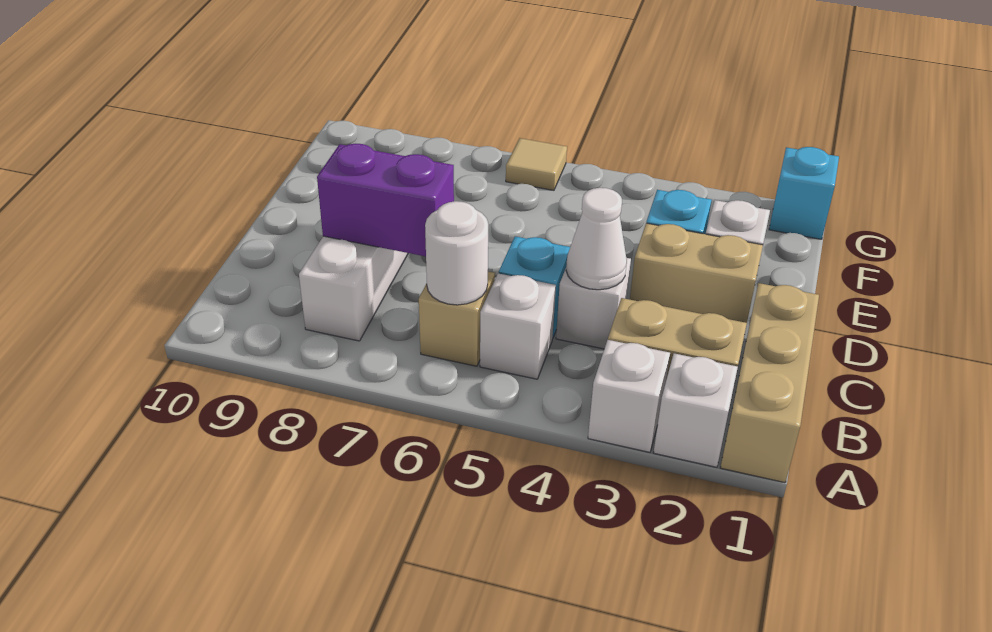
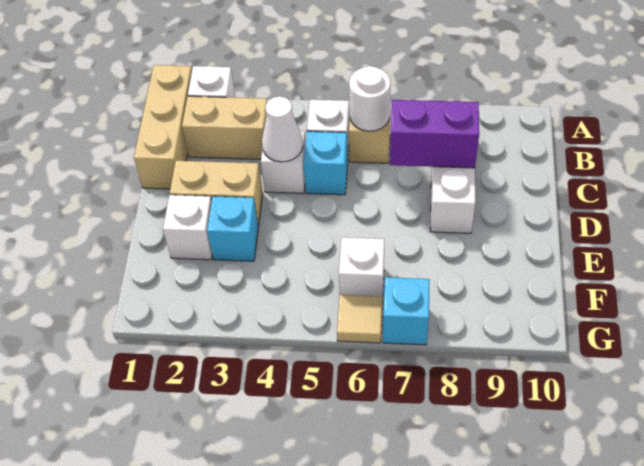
white brick A3 level 1 -> white brick F6 level 1
cyan brick G1 level 1 -> cyan brick G7 level 1

